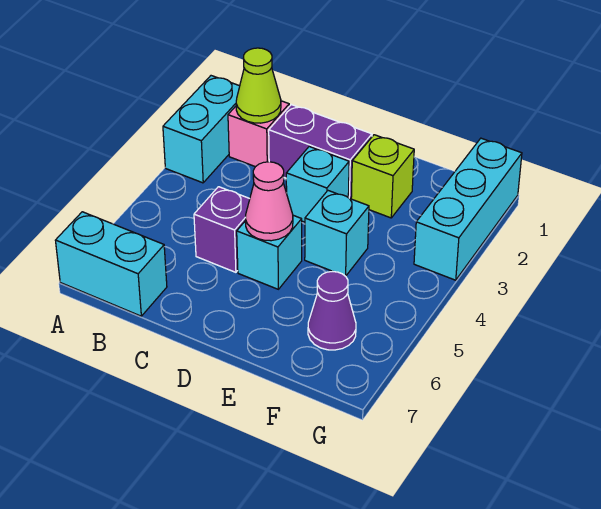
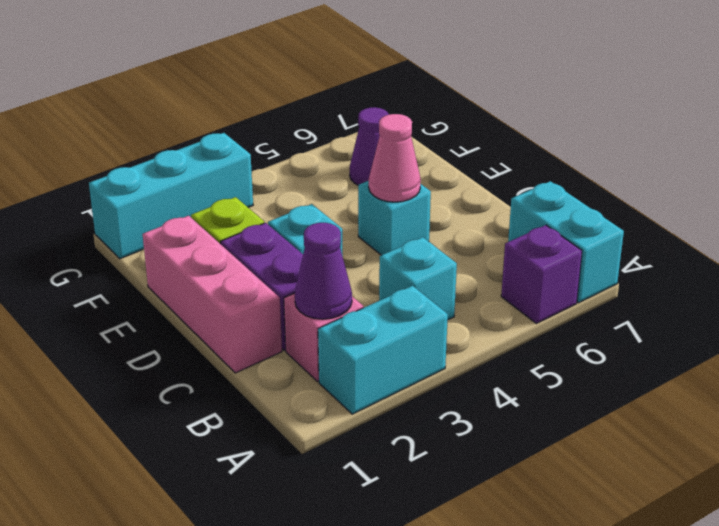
lime cone B2 level 2 -> purple cone B2 level 2
none -> pink brick C1:E1 level 1
purple brick C5 level 1 -> purple brick A6 level 1
cyan brick E4 level 1 -> cyan brick B4 level 1

